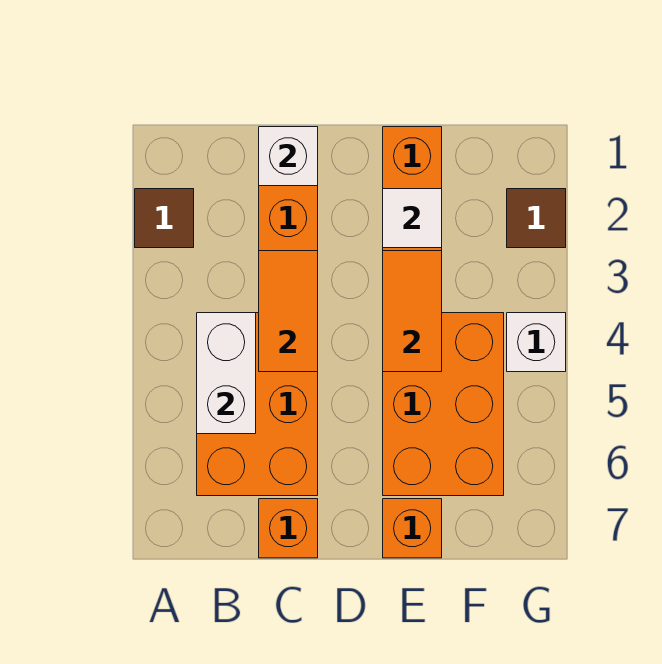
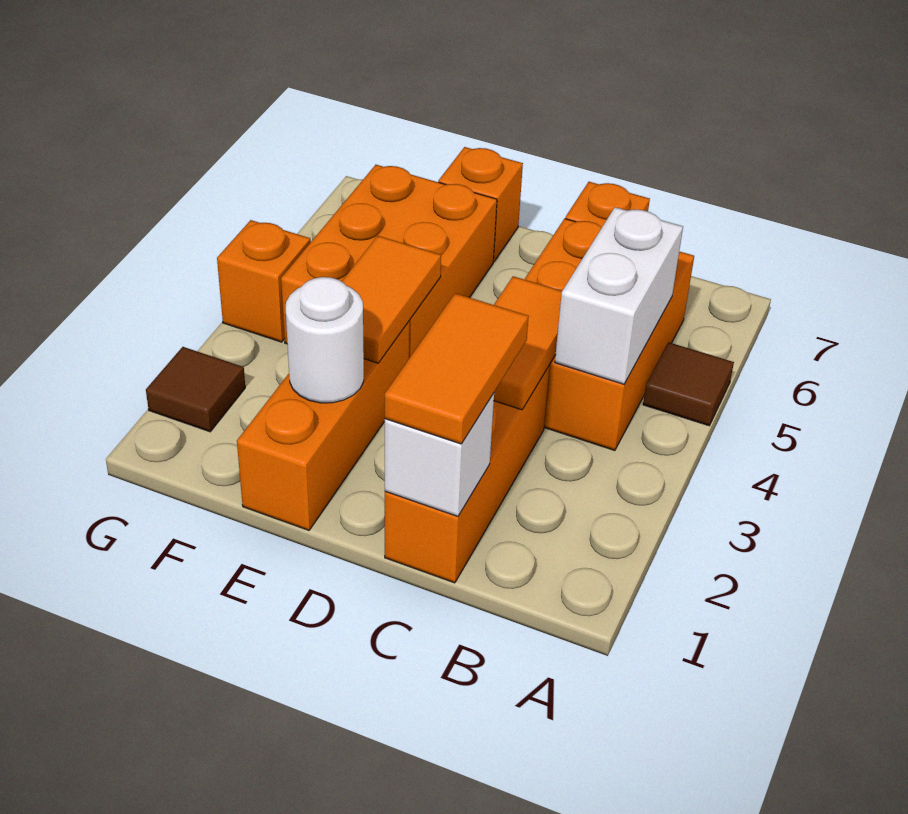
brown tile A2 level 1 -> brown tile A5 level 1
none -> orange tile C1:C2 level 3
white tile E2 level 2 -> white round brick E2 level 2
white brick G4 level 1 -> orange brick G4 level 1

